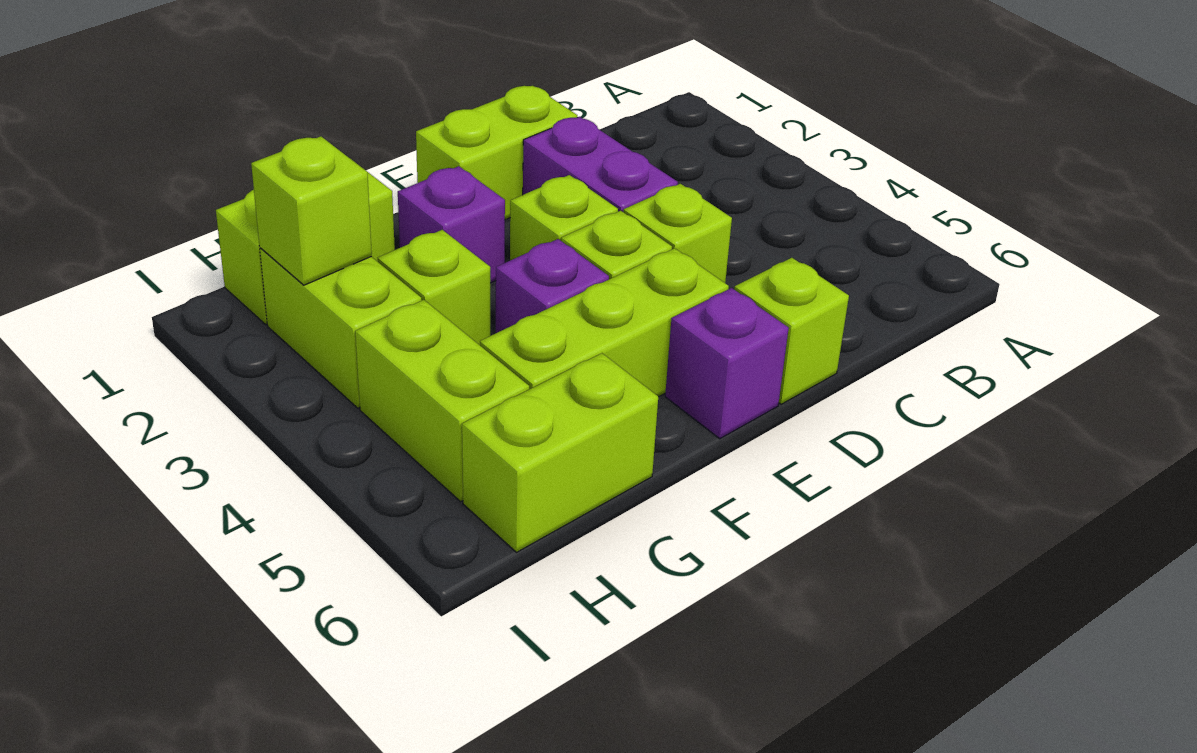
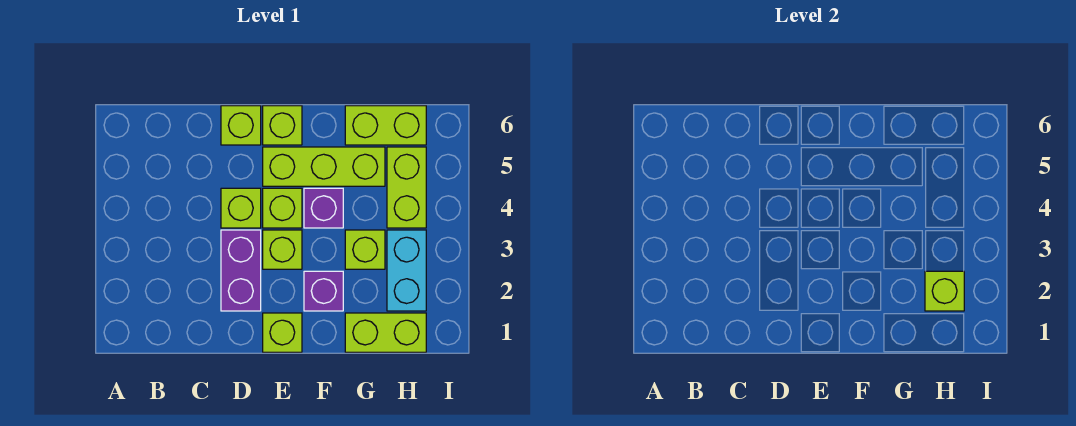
lime brick D1:E1 level 1 -> lime brick E1 level 1
purple brick E6 level 1 -> lime brick E6 level 1
lime brick H2:H3 level 1 -> cyan brick H2:H3 level 1

